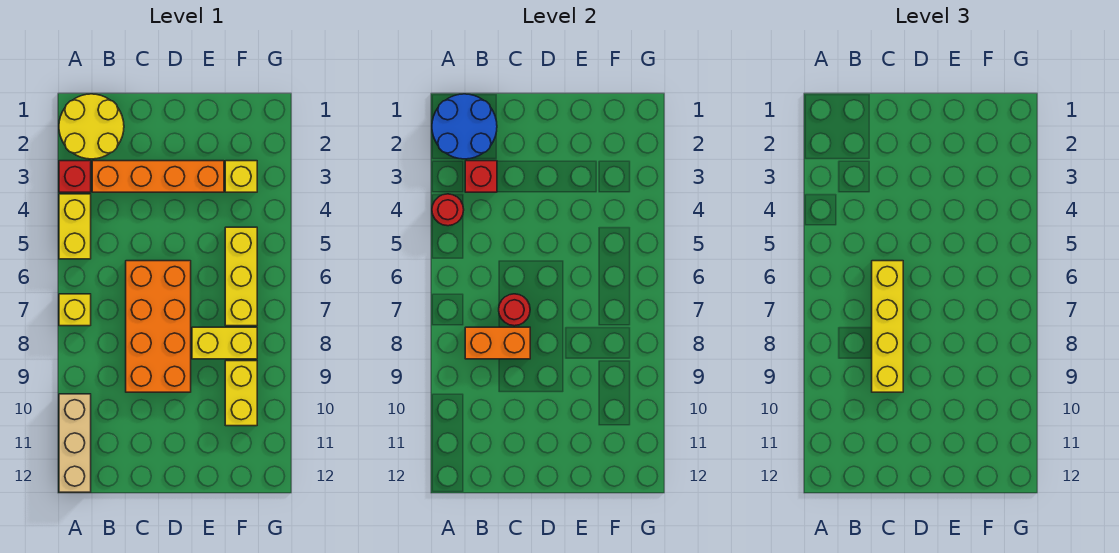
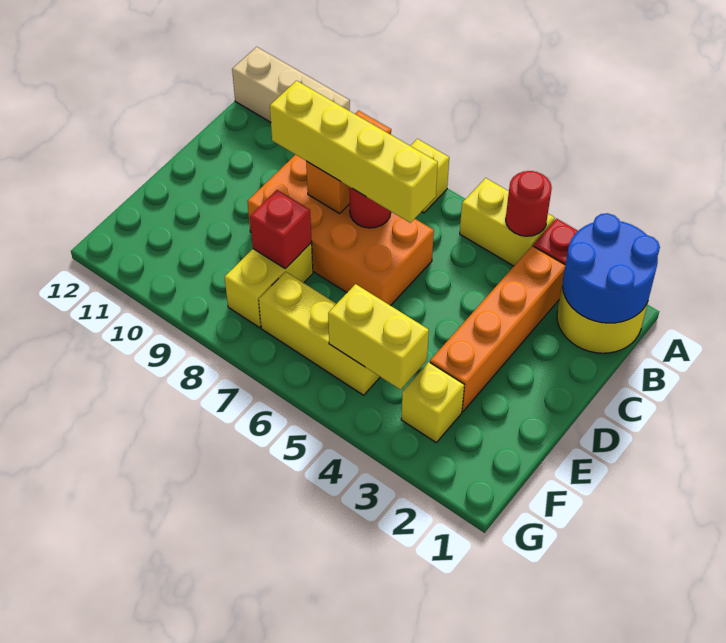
red brick B3 level 2 -> red brick E8 level 2
yellow brick F9:F10 level 1 -> yellow brick F4:F5 level 2

